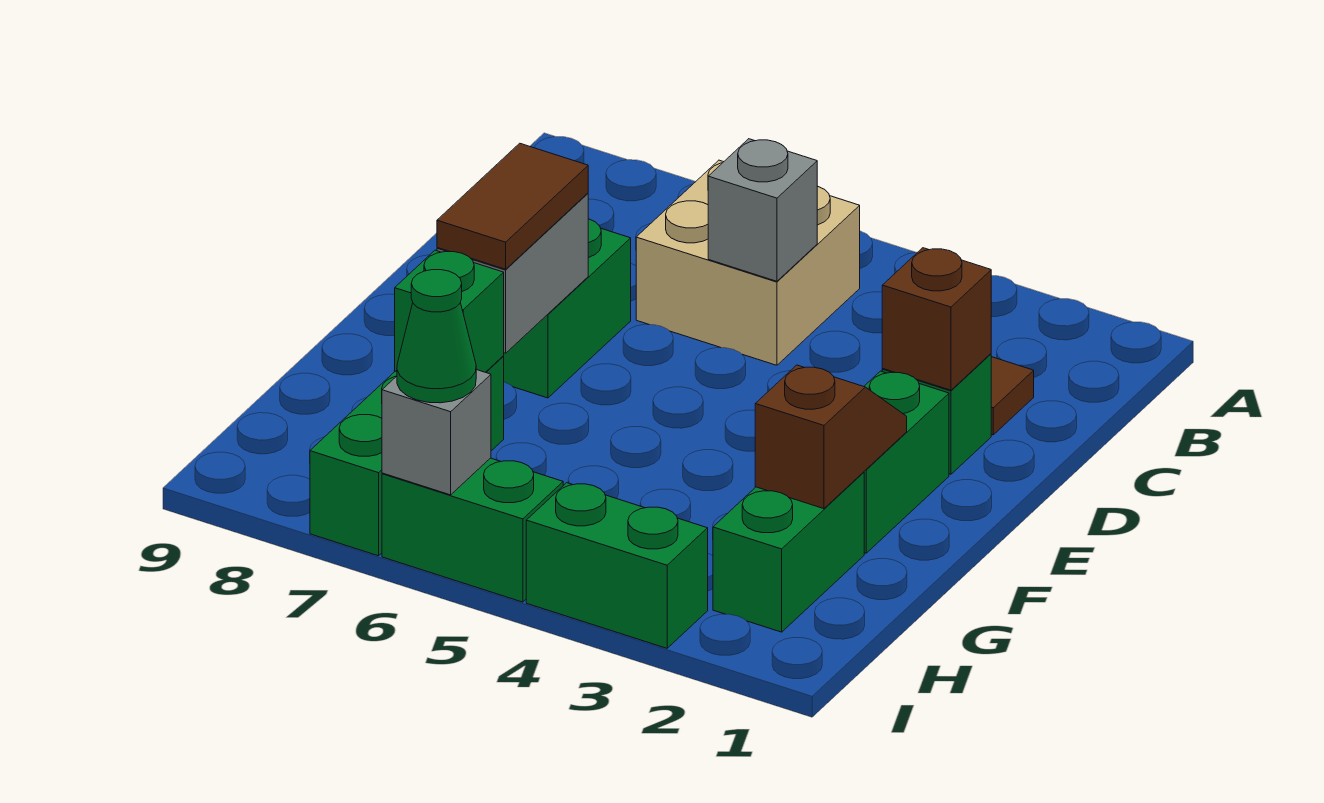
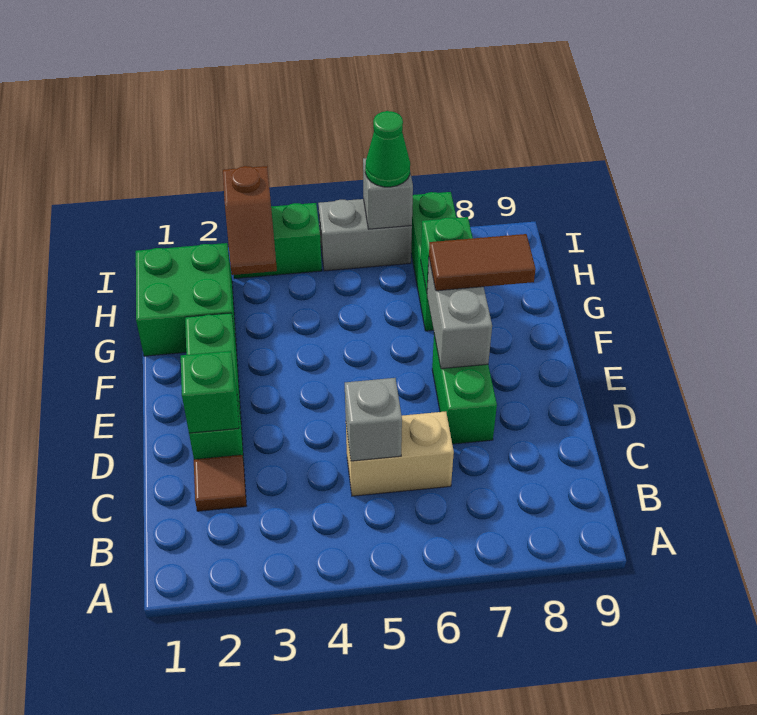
tan brick B5:C6 level 1 -> tan brick C5:C6 level 1
brown brick D2 level 2 -> green brick D2 level 2
brown tile E7:F7 level 3 -> brown tile F7:F8 level 3
brown slope F2:G2 level 2 top G -> brown slope H3:I3 level 2 top I
green brick G2:H2 level 1 -> green brick G1:H2 level 1
green brick I5:I6 level 1 -> grey brick I5:I6 level 1

